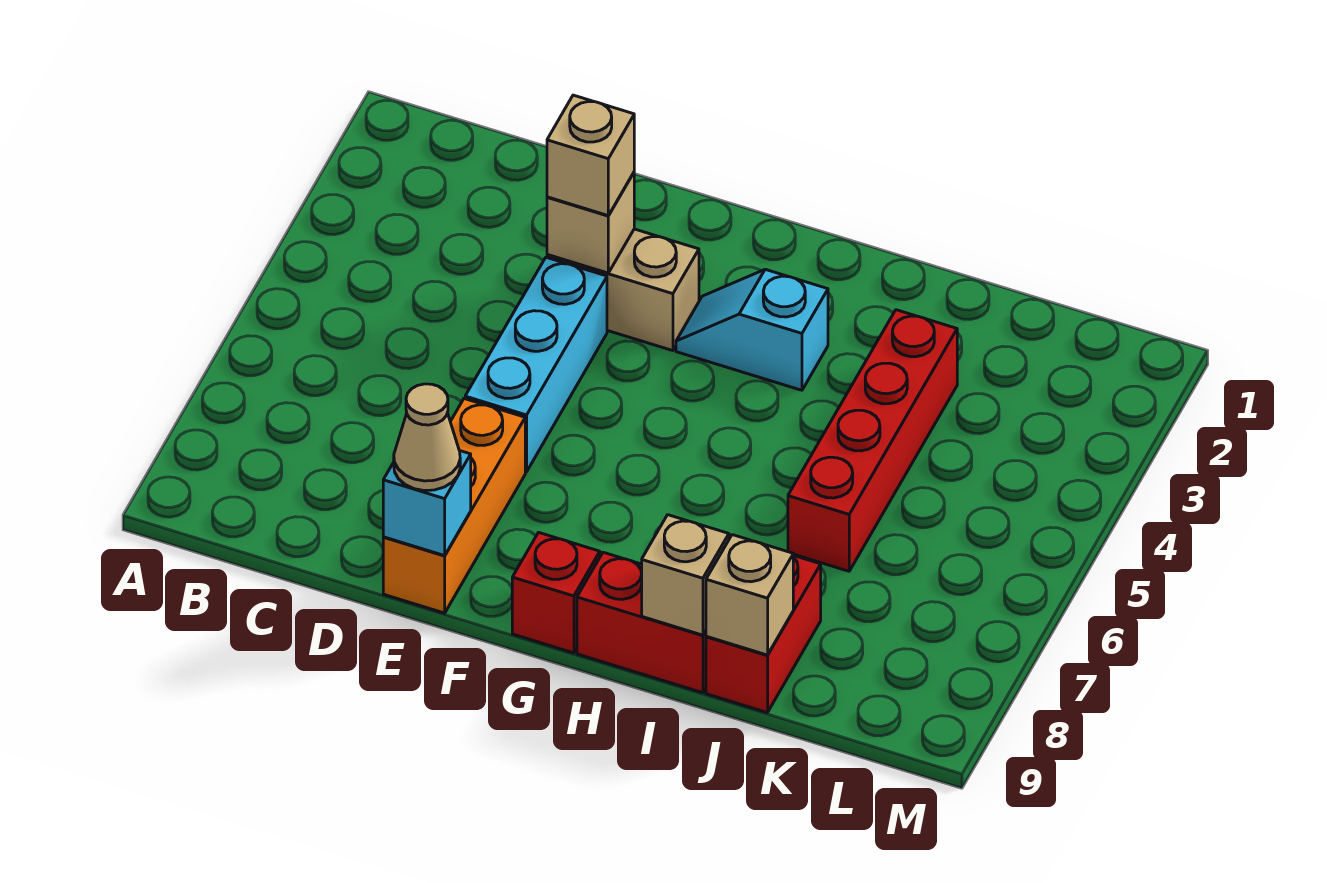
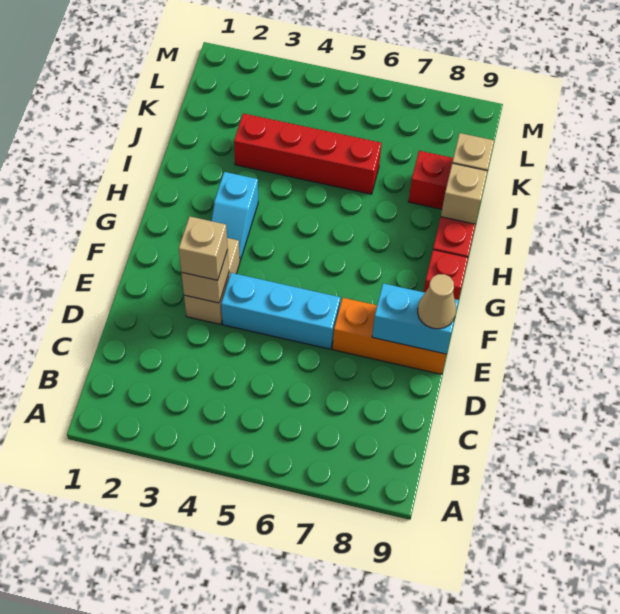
cyan brick E9 level 2 -> cyan brick E8:E9 level 2

